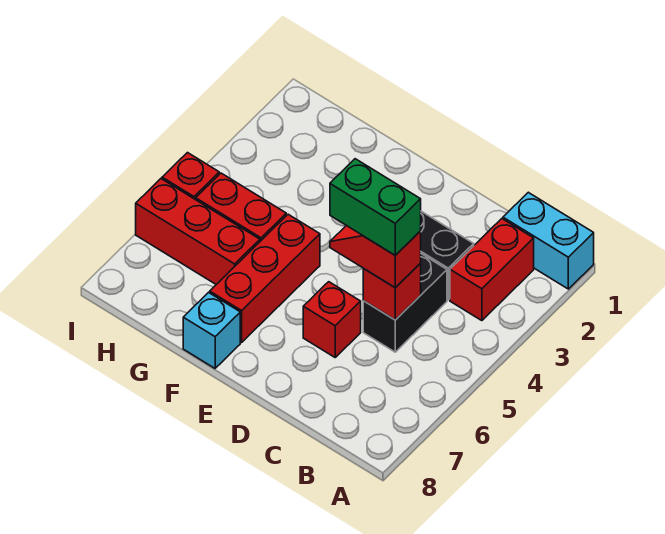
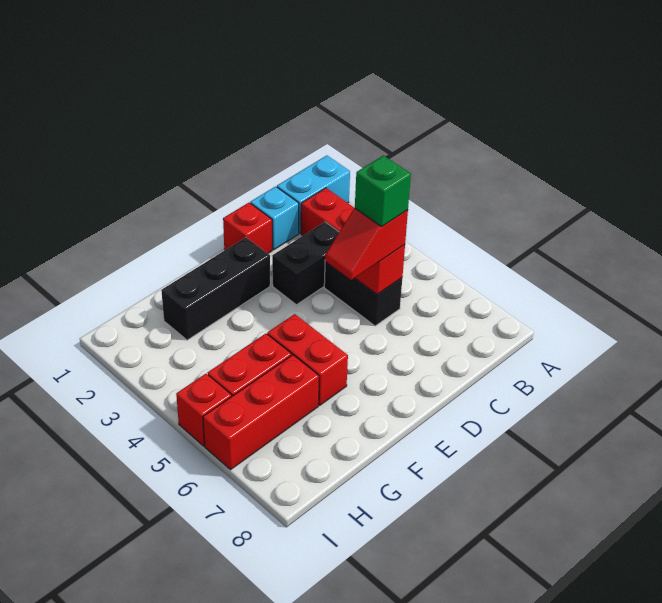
green brick C5:D5 level 4 -> green brick C5 level 4
red brick D6 level 1 -> red brick D1 level 1
none -> black brick E2:G2 level 1
red brick F5:F7 level 1 -> red brick F5:F6 level 1
cyan brick F8 level 1 -> cyan brick C1 level 1

